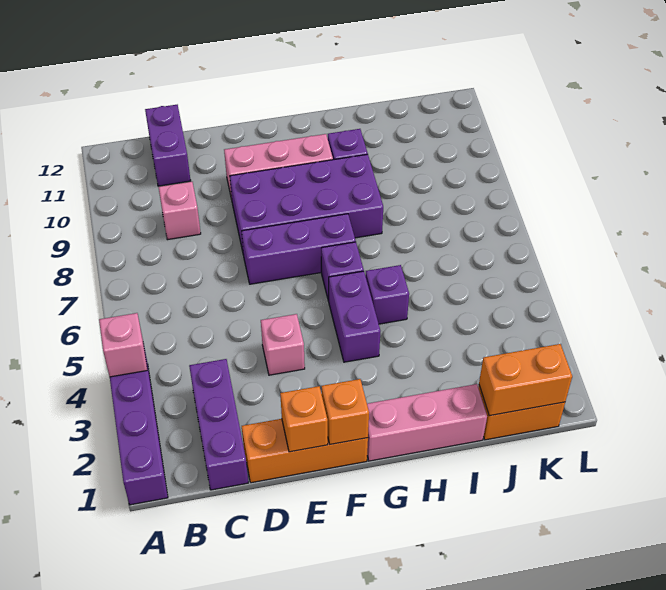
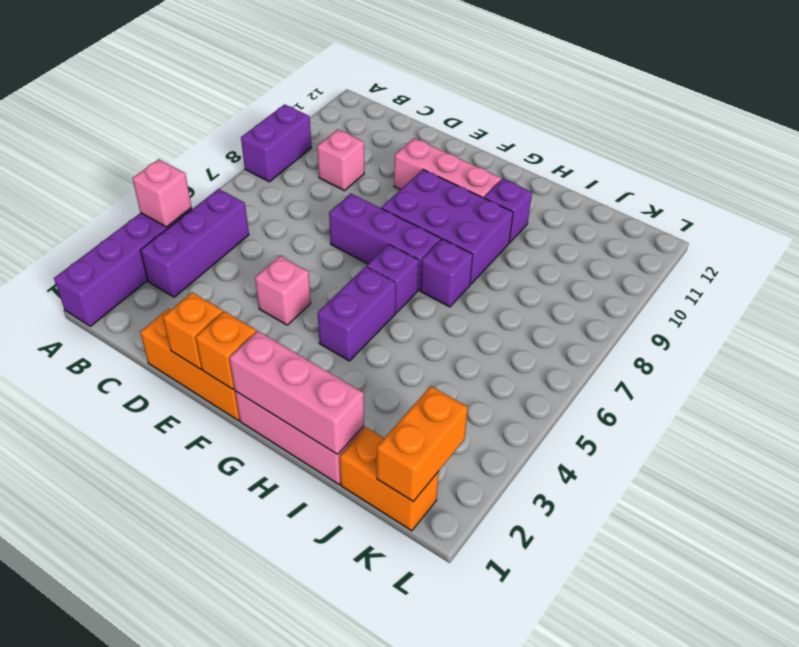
purple brick C1:C3 level 1 -> purple brick B3:B5 level 1
purple brick C11:C12 level 1 -> purple brick A8:A9 level 1
purple brick E8:H9 level 1 -> purple brick F8:H9 level 1
none -> pink brick G1:I1 level 2
purple brick H5 level 1 -> purple brick H7 level 1
orange brick J1:K1 level 2 -> orange brick K1:K2 level 2

